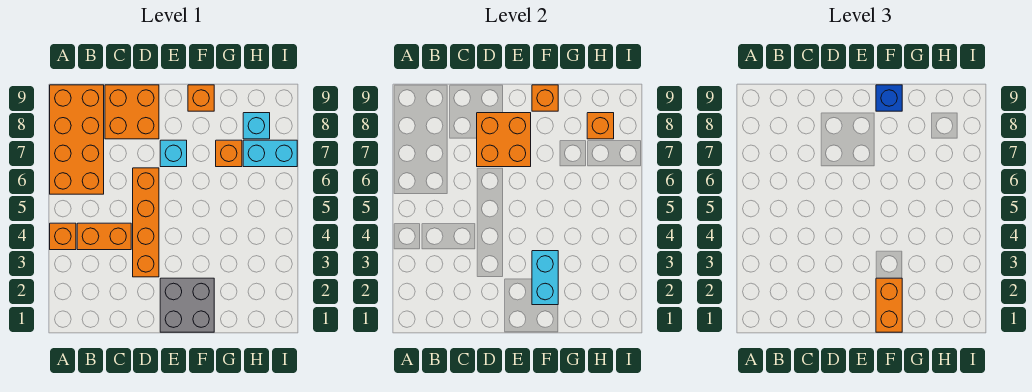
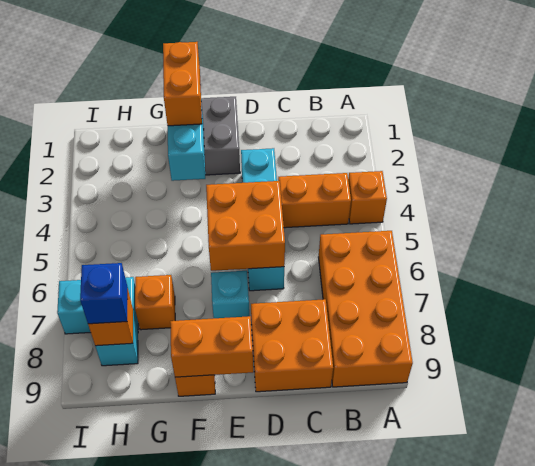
orange brick D3:D6 level 1 -> cyan brick D3:D6 level 1
orange brick D7:E8 level 2 -> orange brick D5:E6 level 2
orange brick F9 level 2 -> orange brick E9:F9 level 2
blue brick F9 level 3 -> blue brick H8 level 3

